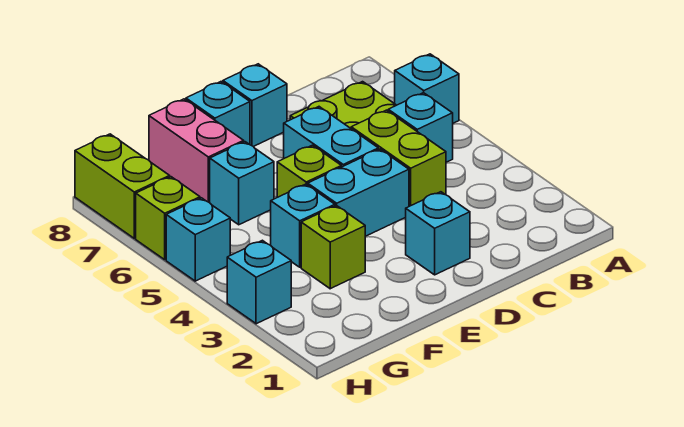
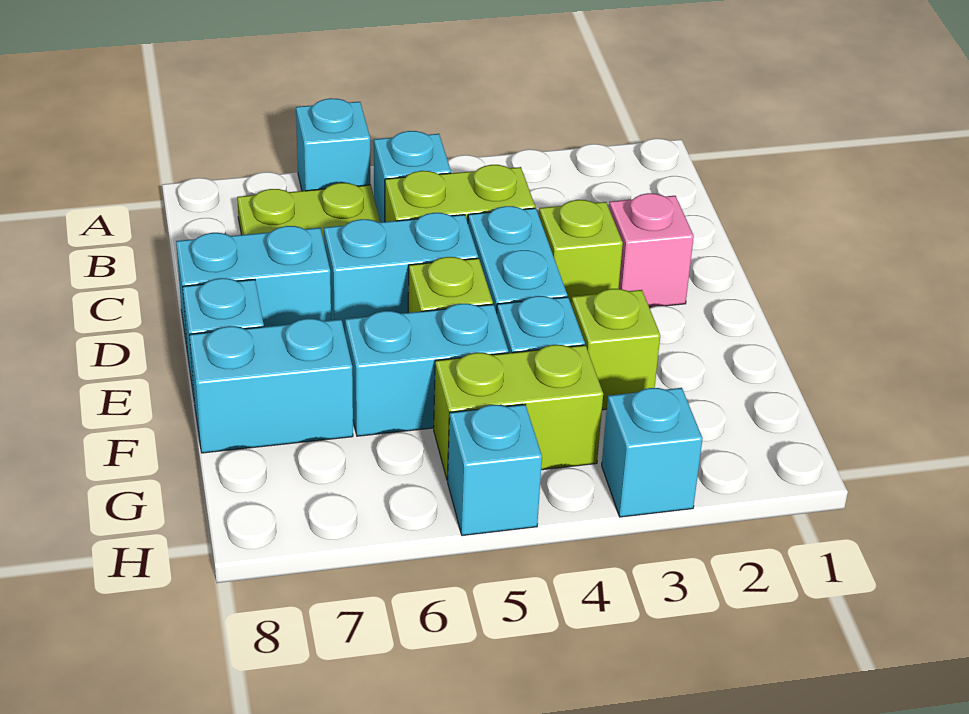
cyan brick D2 level 1 -> pink brick D2 level 1
cyan brick D8 level 1 -> cyan brick D7:D8 level 1
cyan brick F6 level 1 -> cyan brick F5:F6 level 1
pink brick F7:F8 level 1 -> cyan brick F7:F8 level 1
lime brick H6 level 1 -> lime brick D3 level 1
lime brick H7:H8 level 1 -> lime brick G4:G5 level 1

